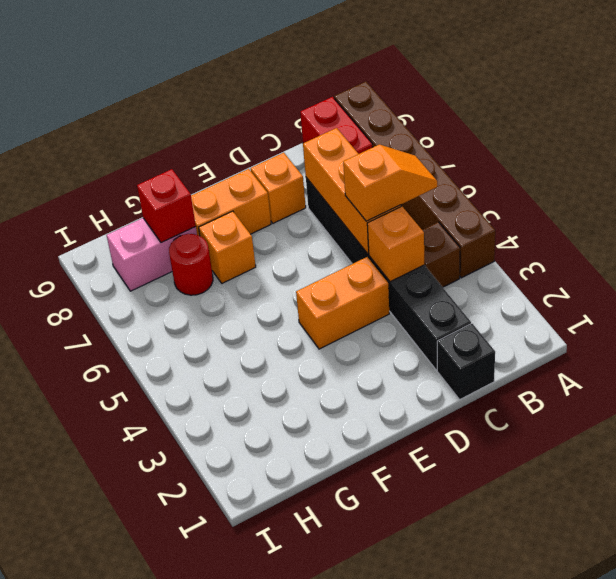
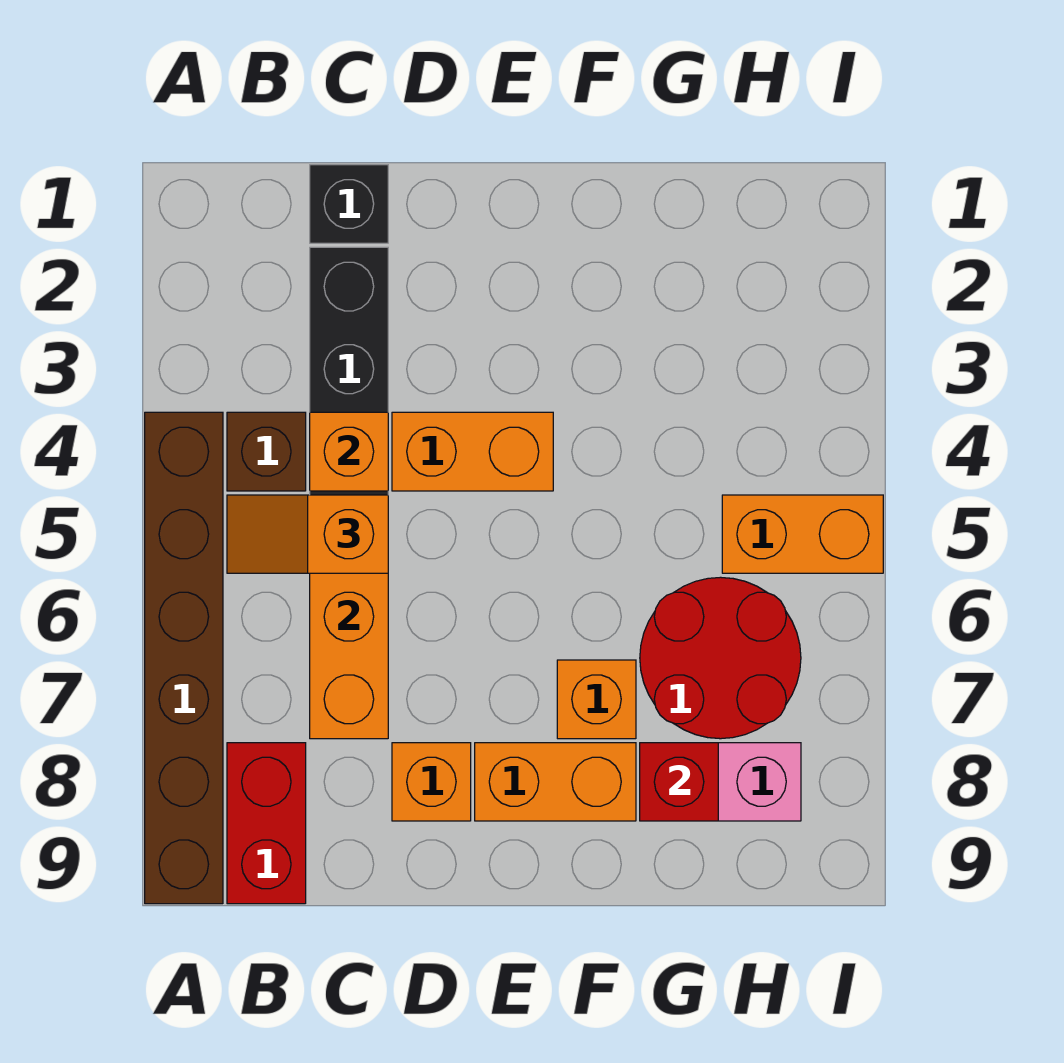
red round brick G7 level 1 -> red round brick G6:H7 level 1
none -> orange brick H5:I5 level 1

